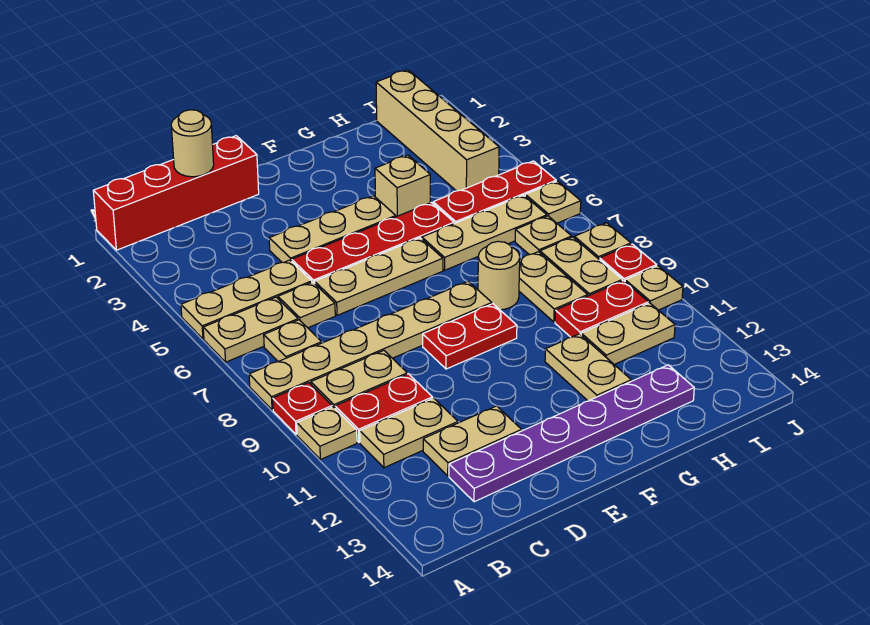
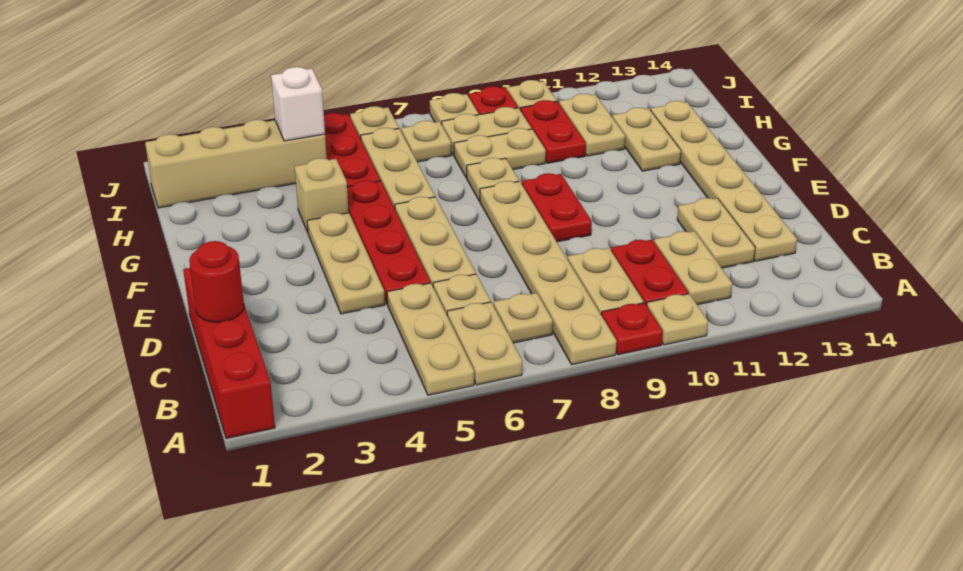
tan round brick C1 level 2 -> red round brick C1 level 2
purple plate C13:H13 level 1 -> tan plate C13:H13 level 1
tan round brick G8 level 1 -> tan plate G8 level 1
tan plate G11:G12 level 1 -> tan plate G12:H12 level 1
none -> white brick I4 level 2

